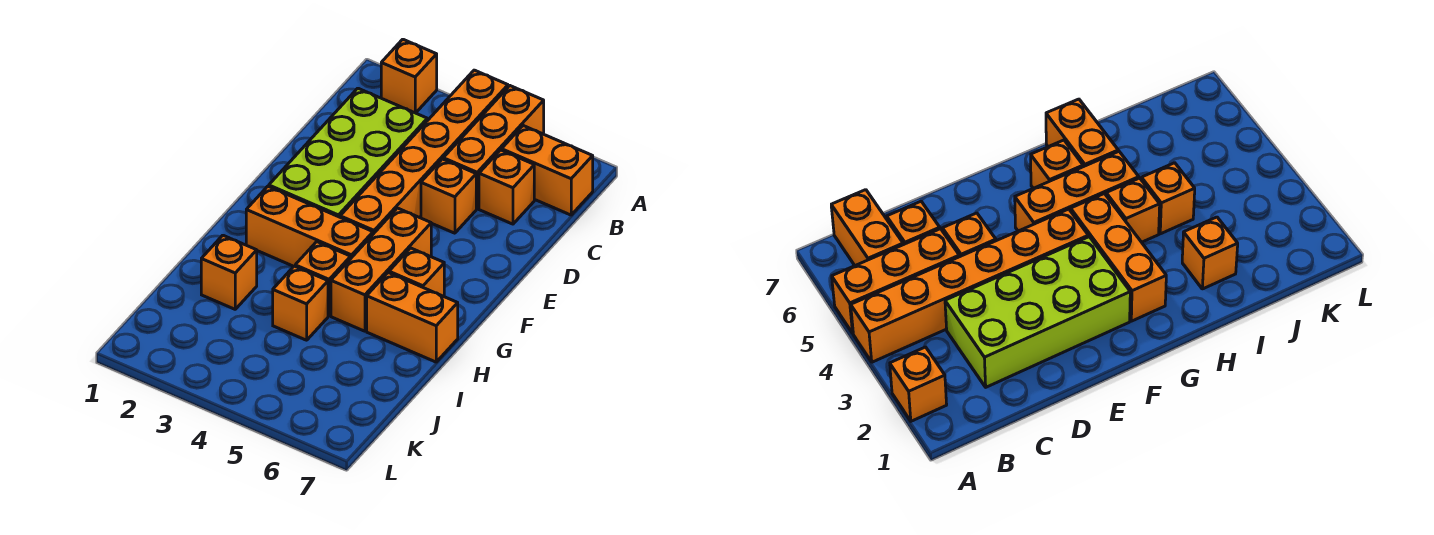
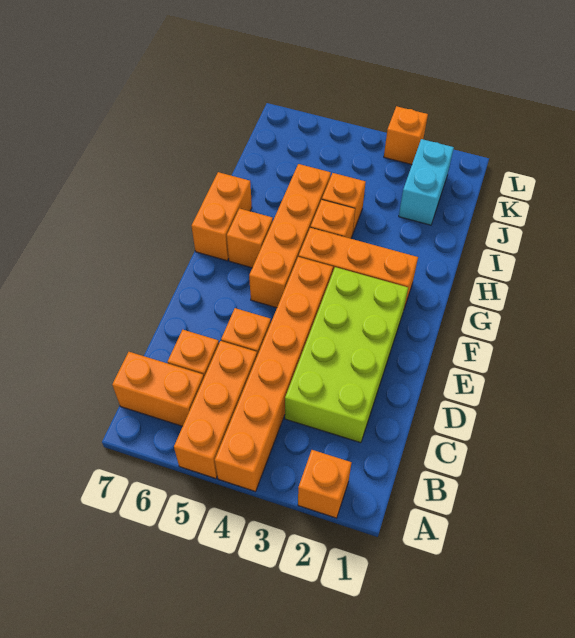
orange brick F5:H5 level 1 -> orange brick F5:I5 level 1
orange brick H6:H7 level 1 -> orange brick G7:H7 level 1
orange brick I2 level 1 -> orange brick L3 level 1
none -> cyan brick J2:K2 level 1

